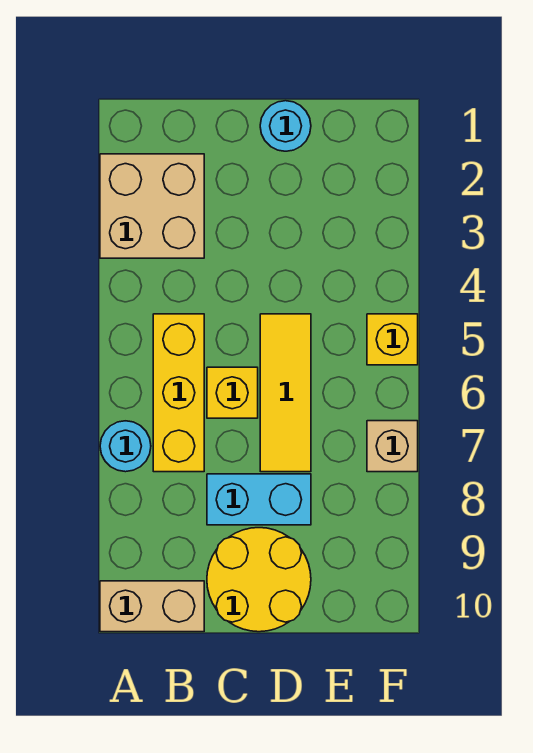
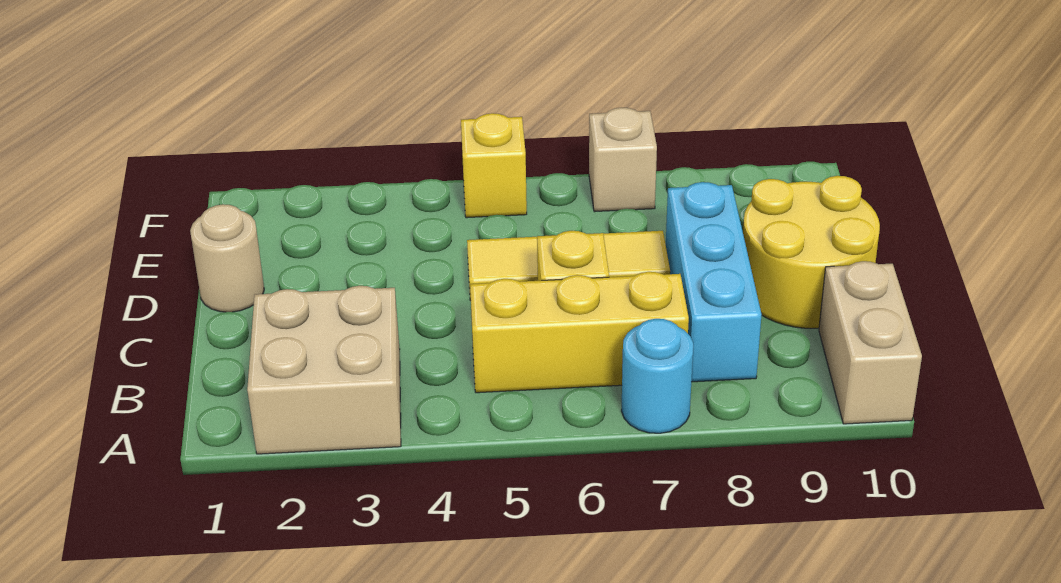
cyan brick C8:D8 level 1 -> cyan brick B8:D8 level 1
cyan round brick D1 level 1 -> tan round brick D1 level 1

